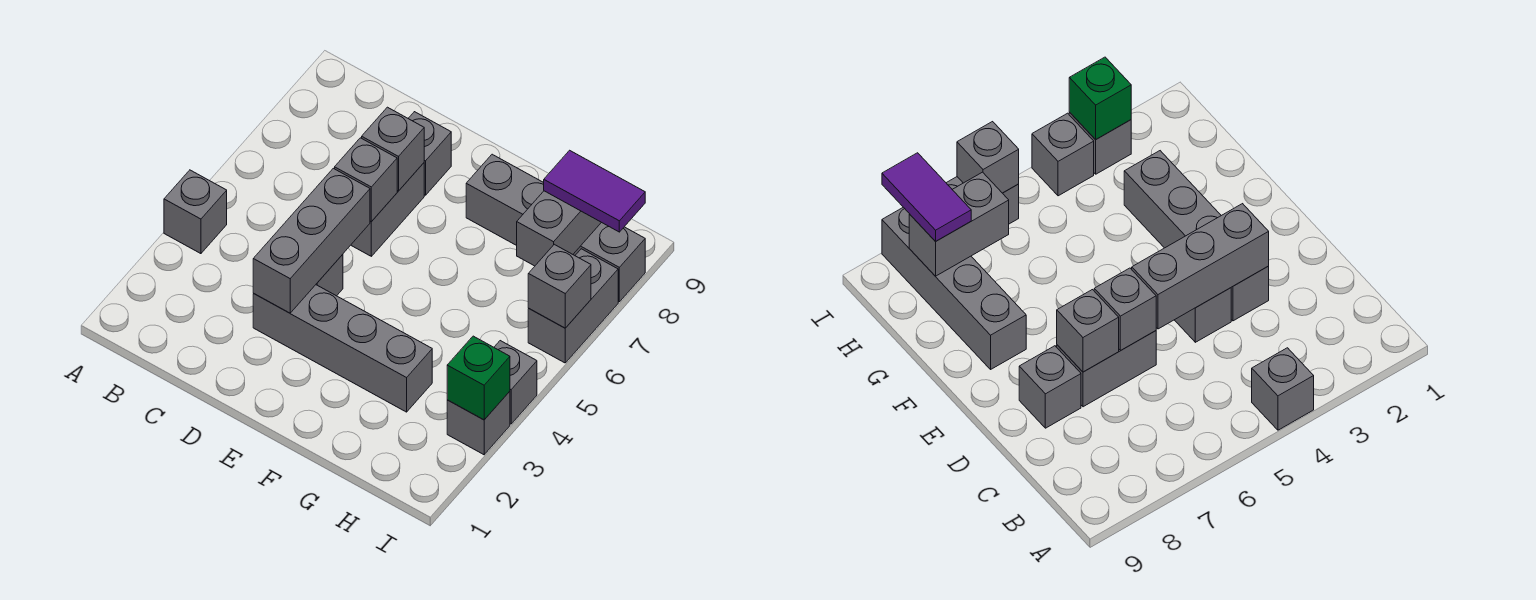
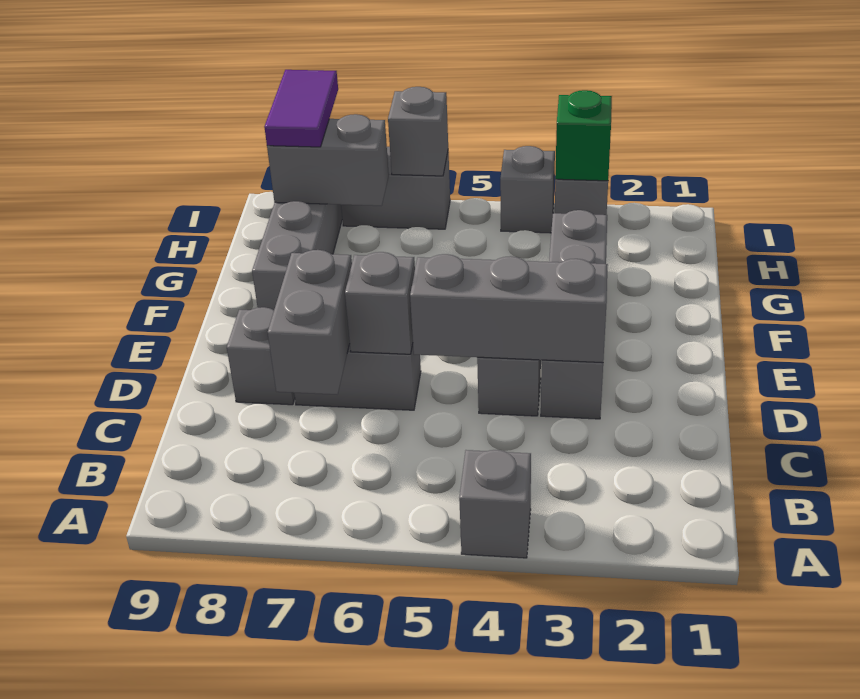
grey brick D7 level 2 -> grey brick C7:D7 level 2

